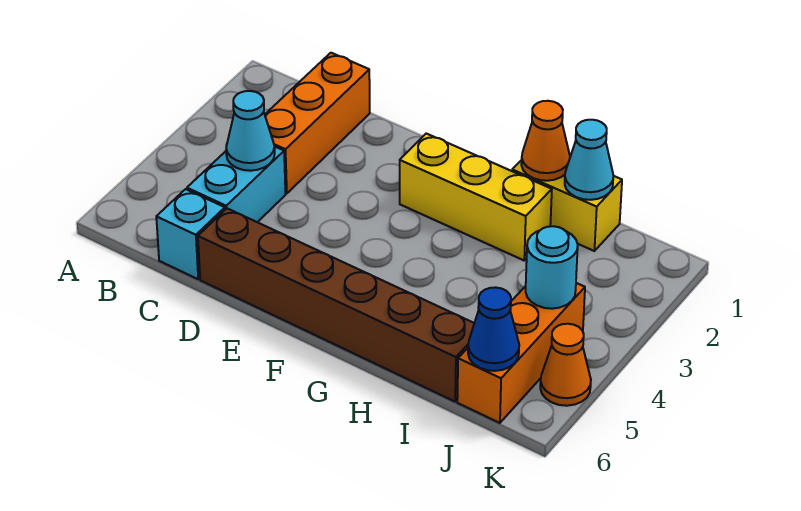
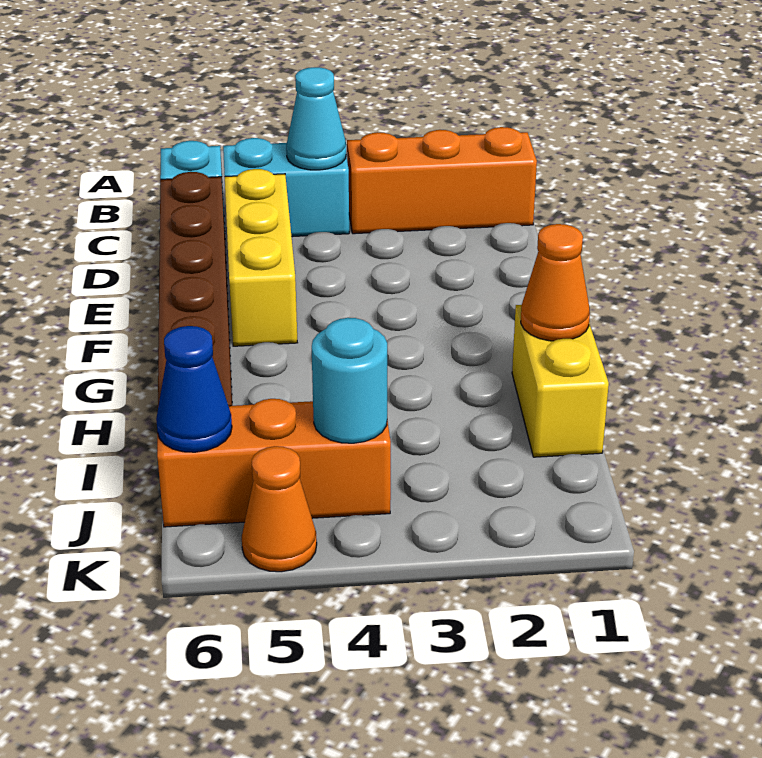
yellow brick F2:H2 level 1 -> yellow brick D5:F5 level 1
cyan cone I1 level 2 -> none

